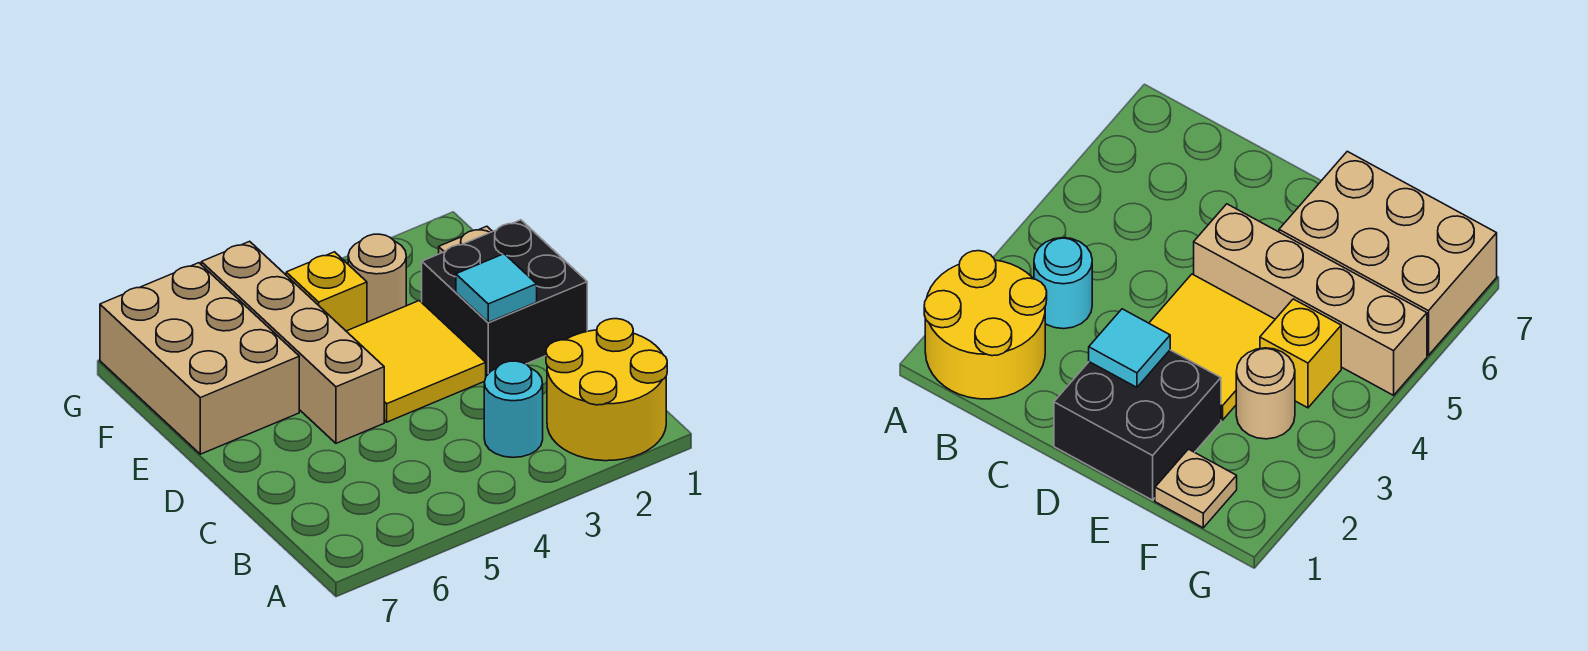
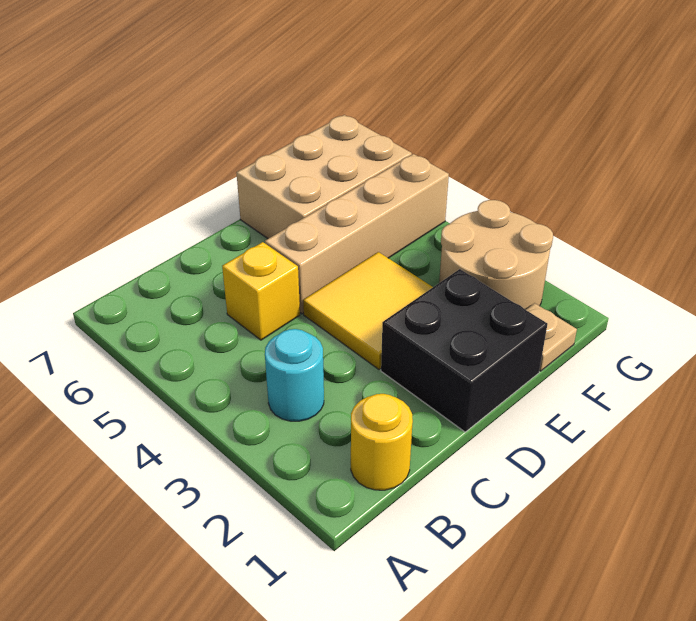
yellow round brick A1:B2 level 1 -> yellow round brick B1 level 1
cyan tile D2 level 2 -> none
tan round brick F3 level 1 -> tan round brick F2:G3 level 1
yellow brick F4 level 1 -> yellow brick C5 level 1

